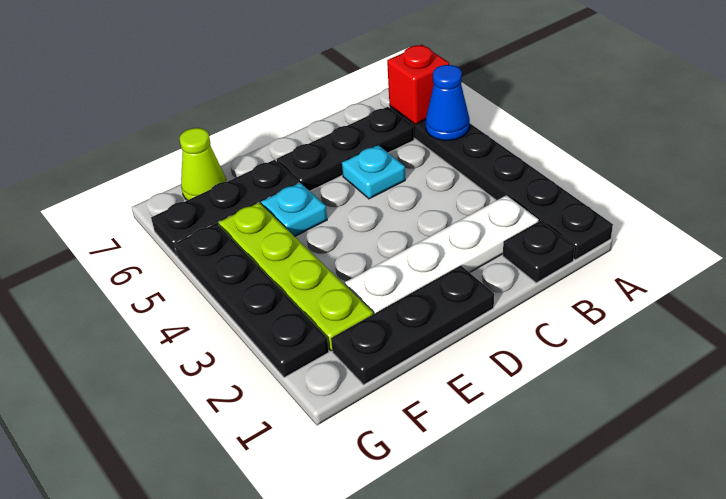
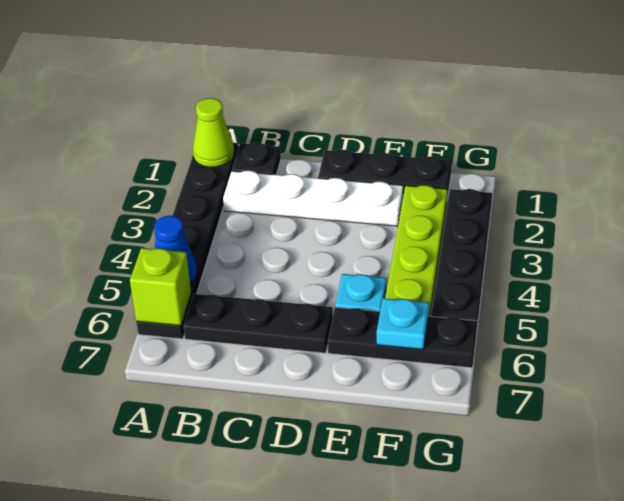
red brick A6 level 2 -> lime brick A6 level 2
cyan plate C5 level 1 -> cyan plate F6 level 2
lime cone F7 level 1 -> lime cone A1 level 2

